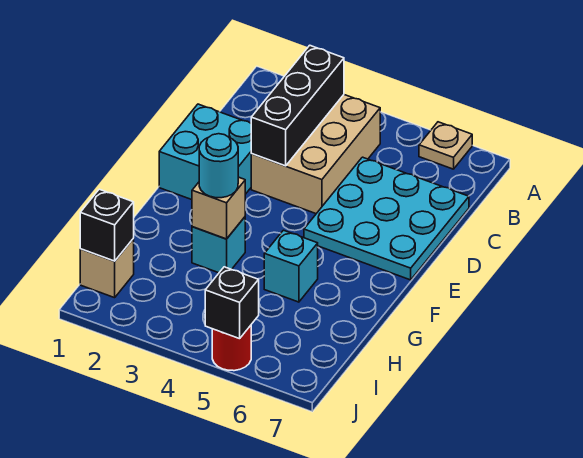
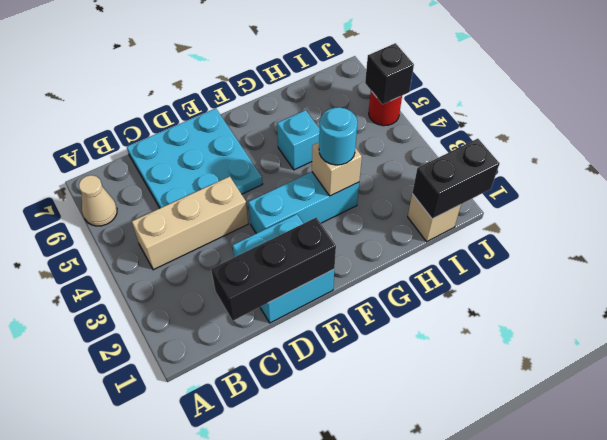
tan plate A6 level 1 -> tan cone A6 level 1
tan brick B3:D4 level 1 -> tan brick B4:D4 level 1
black brick B3:D3 level 2 -> black brick C1:E1 level 2
cyan brick G3 level 1 -> cyan brick E3:G3 level 1
black brick I1 level 2 -> black brick I1:J1 level 2

